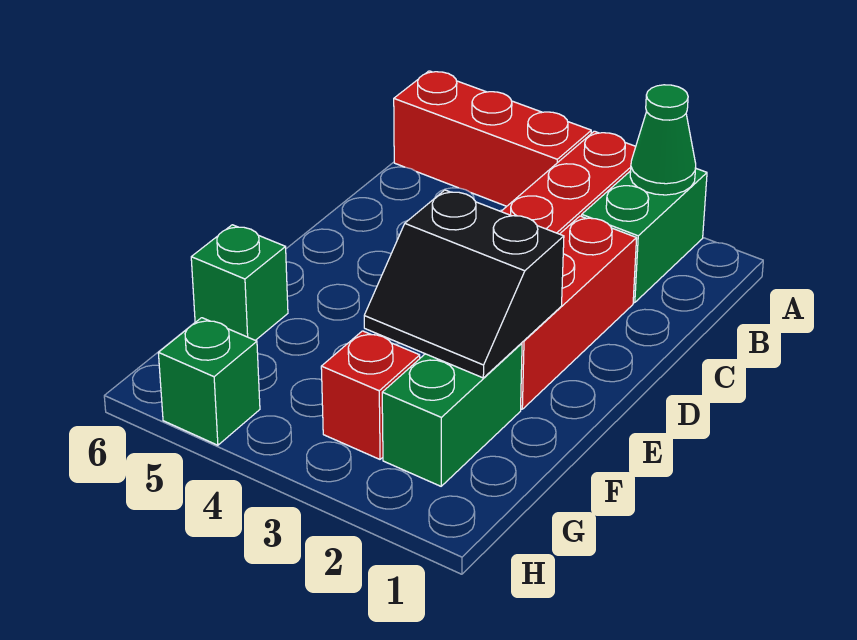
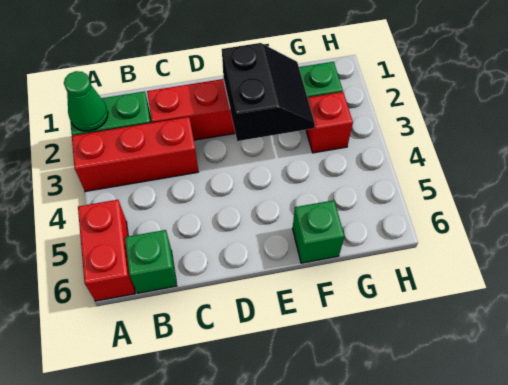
red brick A4:A6 level 1 -> red brick A5:A6 level 1
green brick H5 level 1 -> green brick B6 level 1

